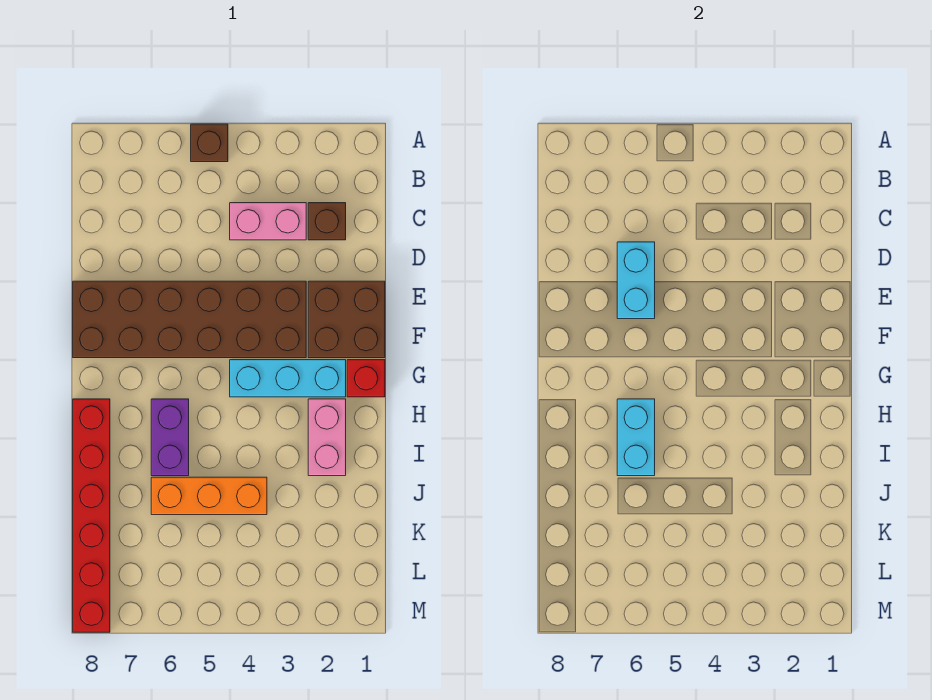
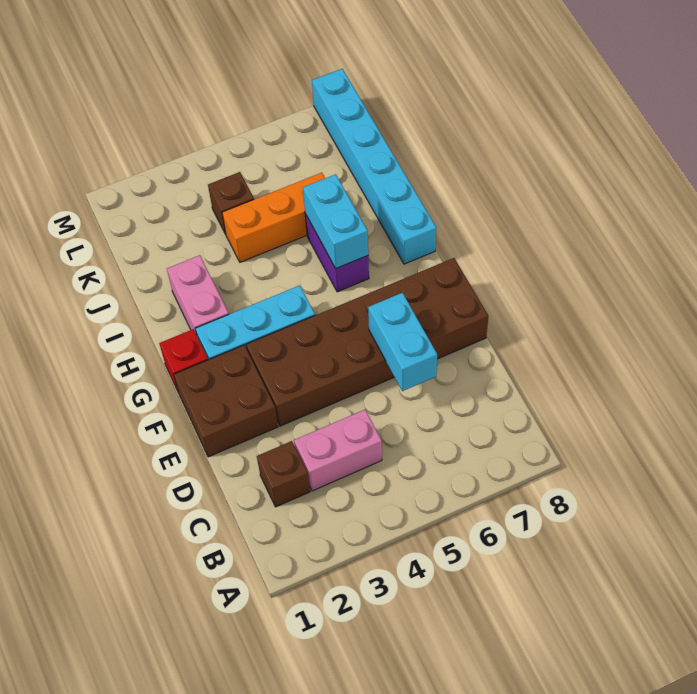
brown brick A5 level 1 -> brown brick K4 level 1
red brick H8:M8 level 1 -> cyan brick H8:M8 level 1

